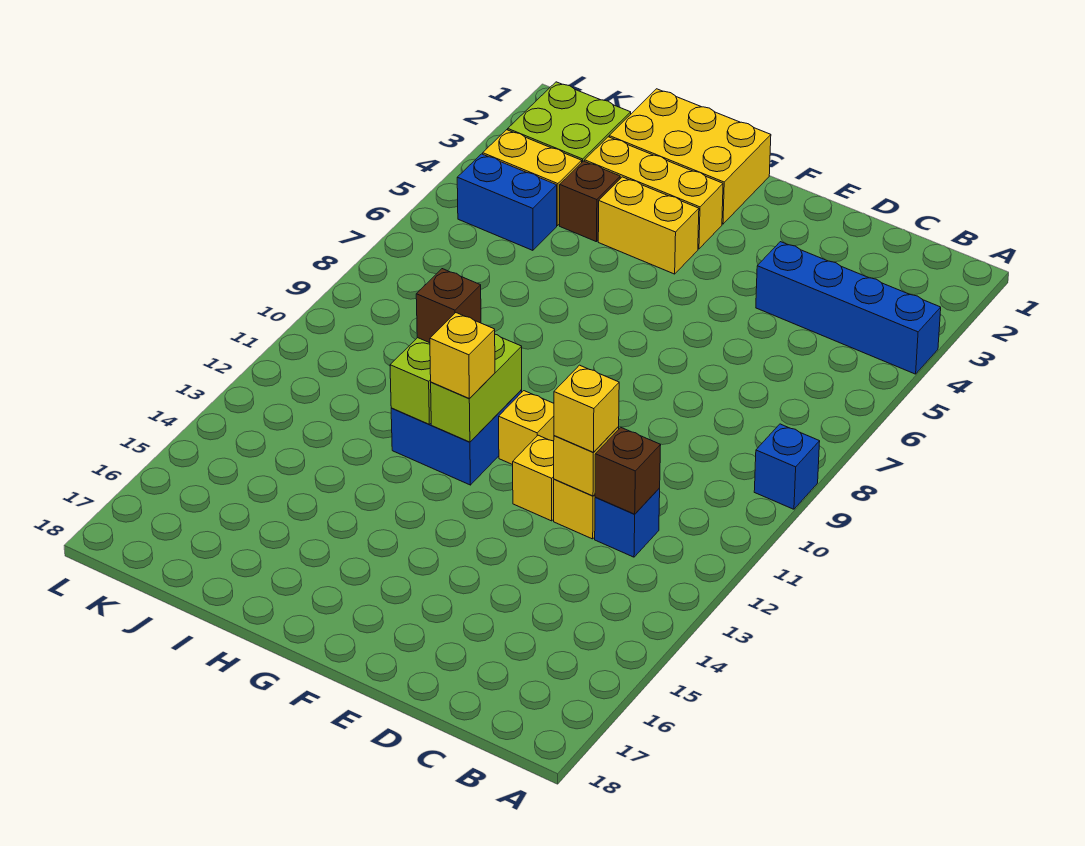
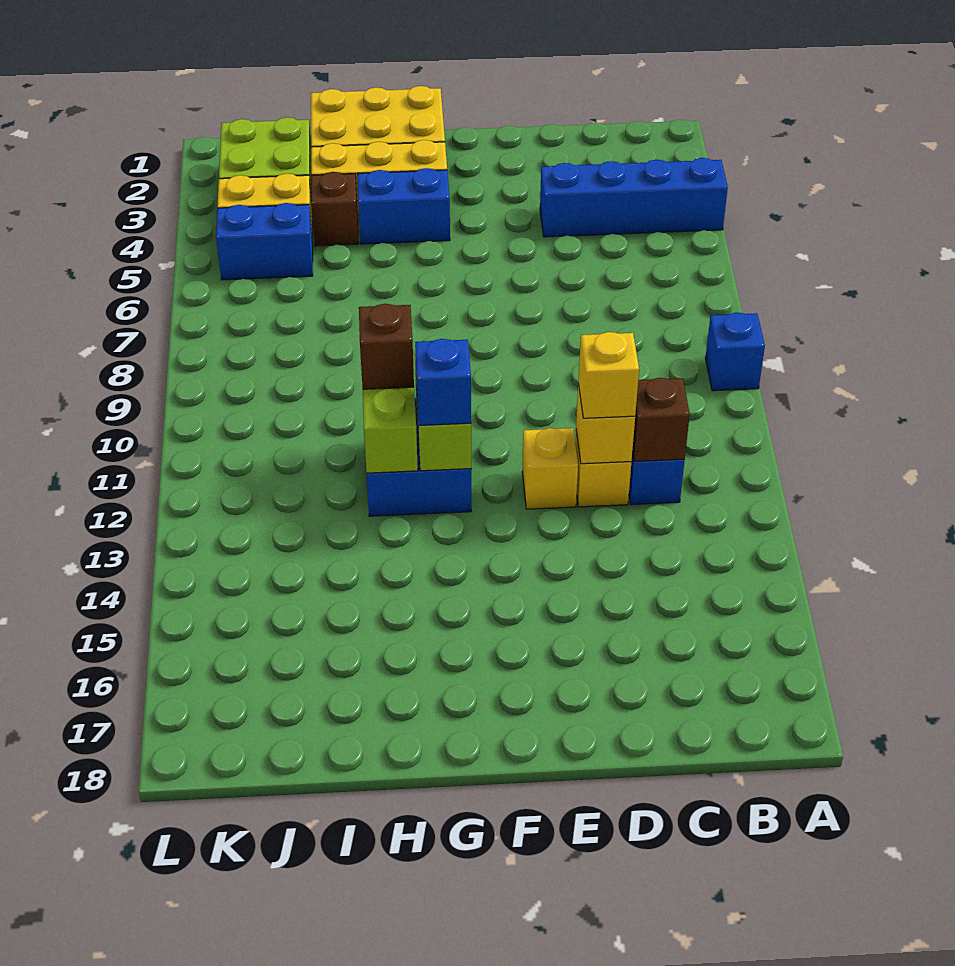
yellow brick F11 level 1 -> none
yellow brick G4:H4 level 1 -> blue brick G4:H4 level 1
yellow brick G12 level 3 -> blue brick G12 level 3

